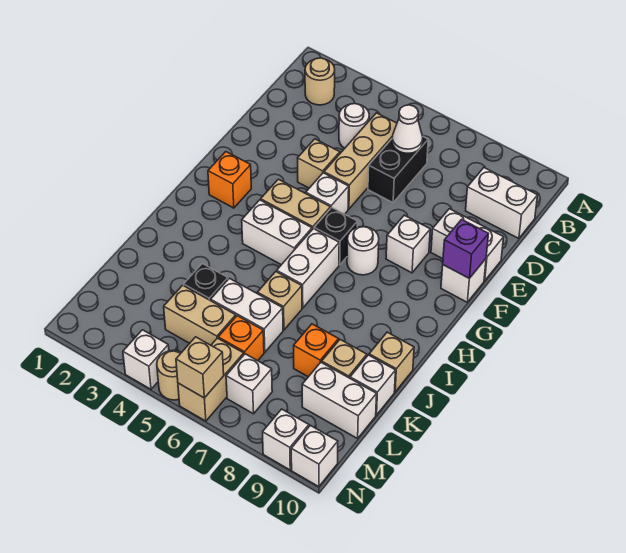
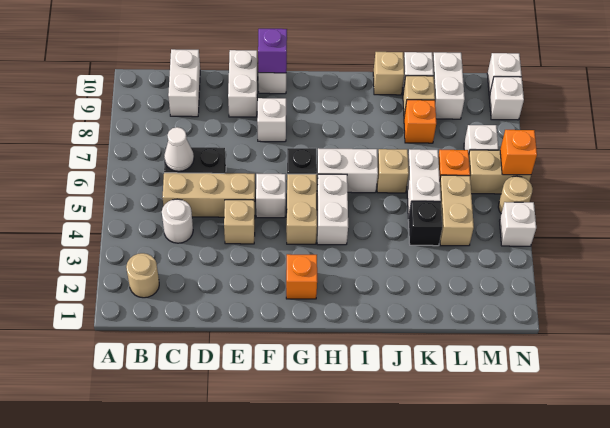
white round brick G7 level 1 -> none
tan brick N6 level 2 -> orange brick N6 level 2

